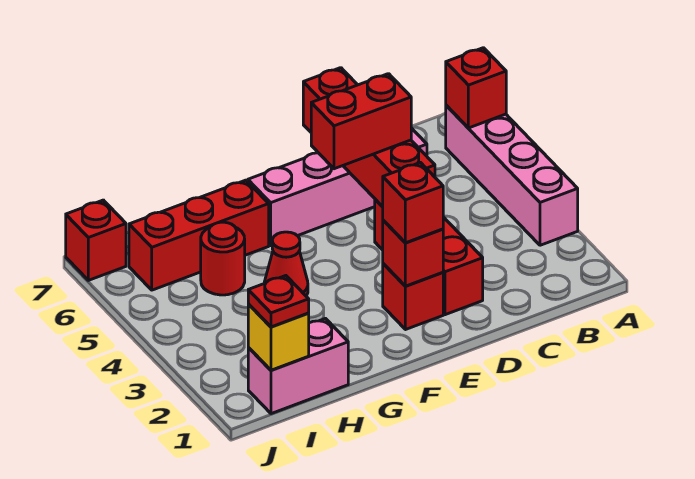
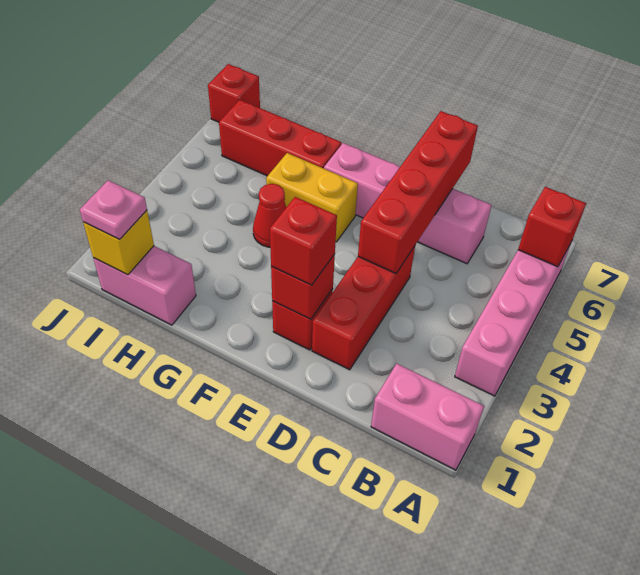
none -> pink brick A1:B1 level 1
red brick D5:E5 level 3 -> none
none -> yellow brick F5:G5 level 1
red round brick H5 level 1 -> none
red plate I1 level 3 -> pink plate I1 level 3

